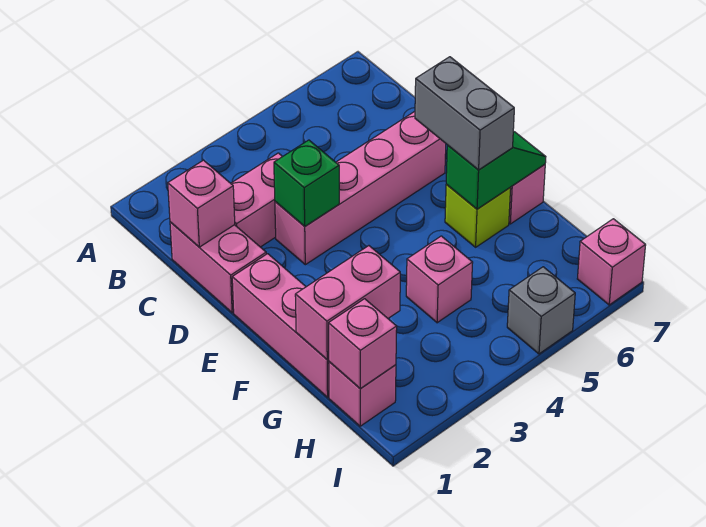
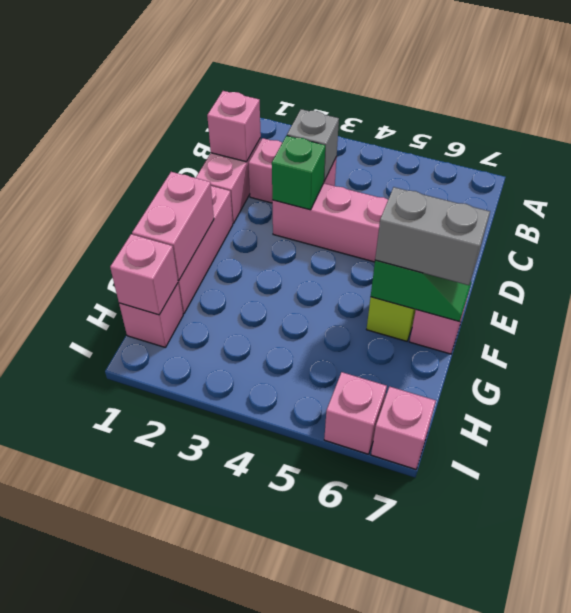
grey brick E6:F6 level 3 -> grey brick F6:F7 level 3
pink brick G1:G2 level 2 -> pink brick F1:G1 level 2
pink brick G4 level 1 -> pink brick I6 level 1
grey brick I5 level 1 -> grey brick C3 level 2

